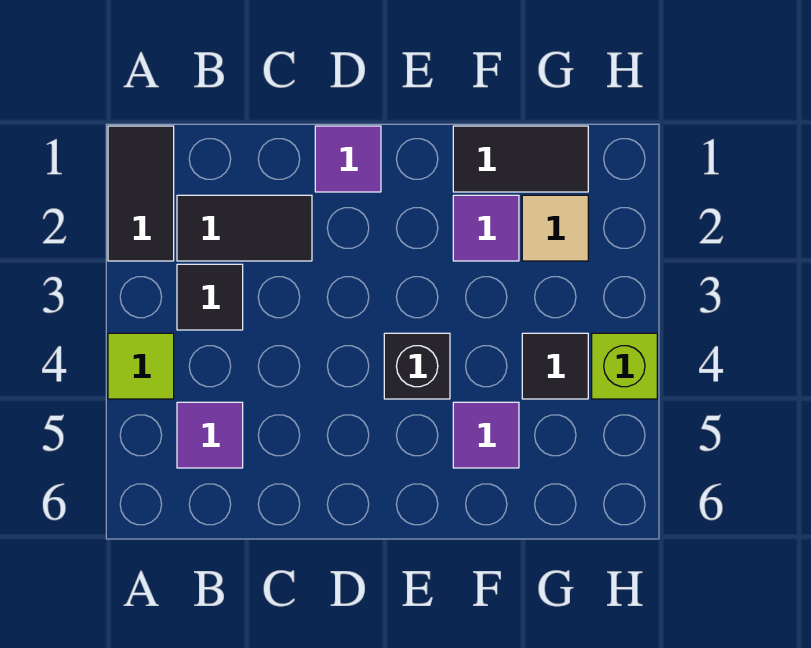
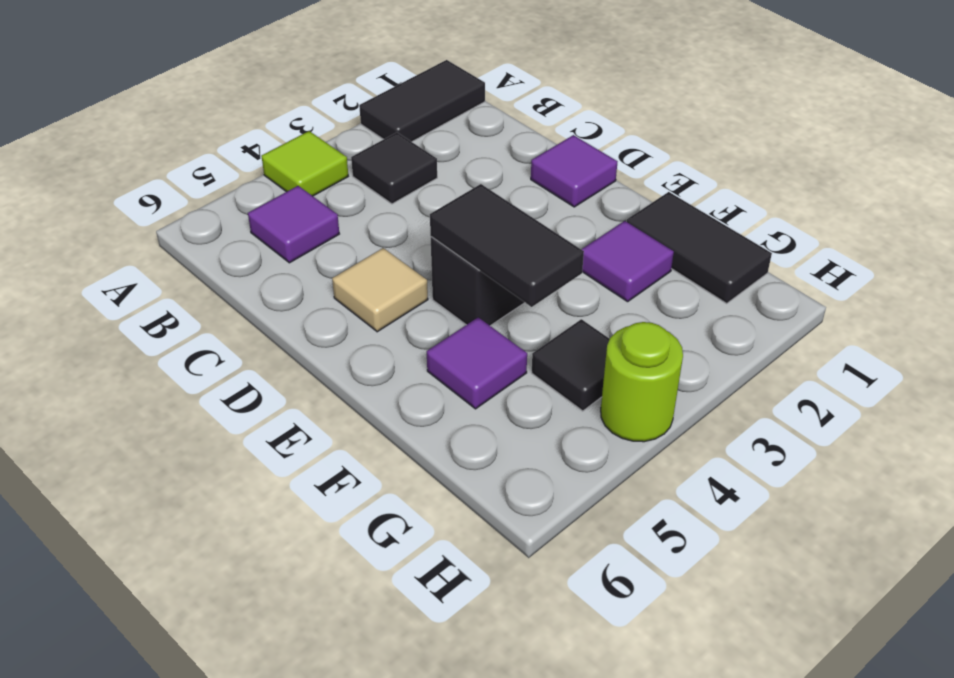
black tile B2:C2 level 1 -> black tile E4:F4 level 2
tan tile G2 level 1 -> tan tile D5 level 1
lime brick H4 level 1 -> lime round brick H4 level 1

